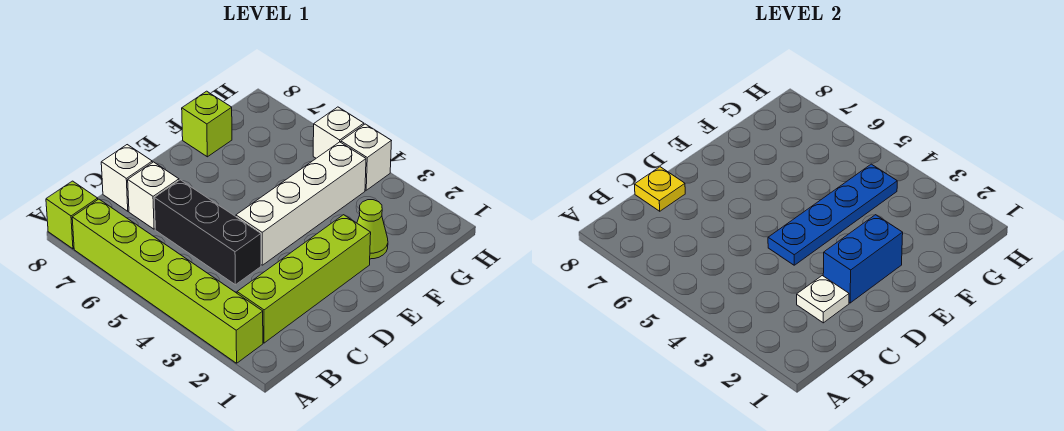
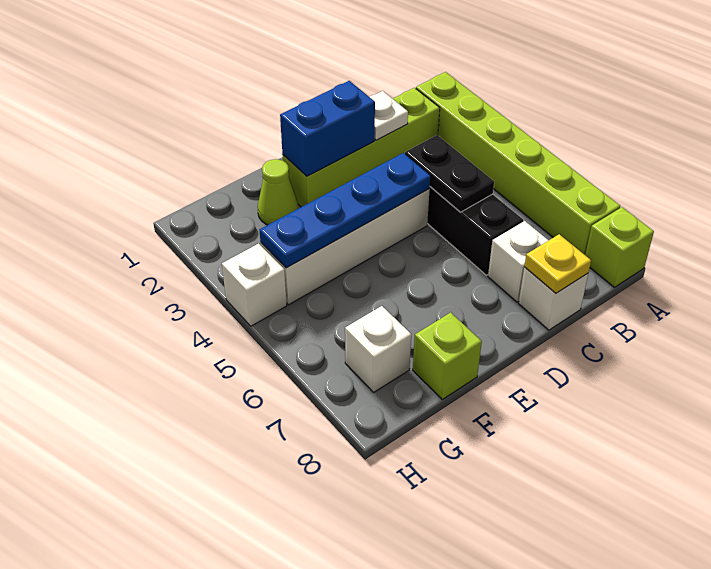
none -> black plate C4:C5 level 2
white brick H5 level 1 -> white brick G7 level 1

